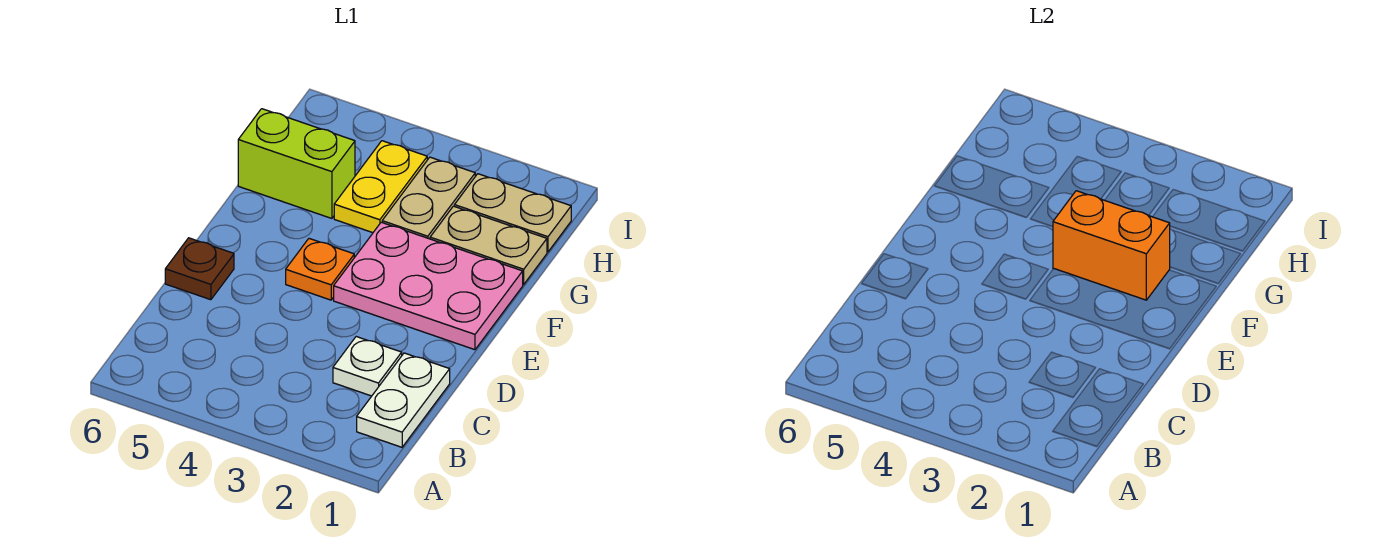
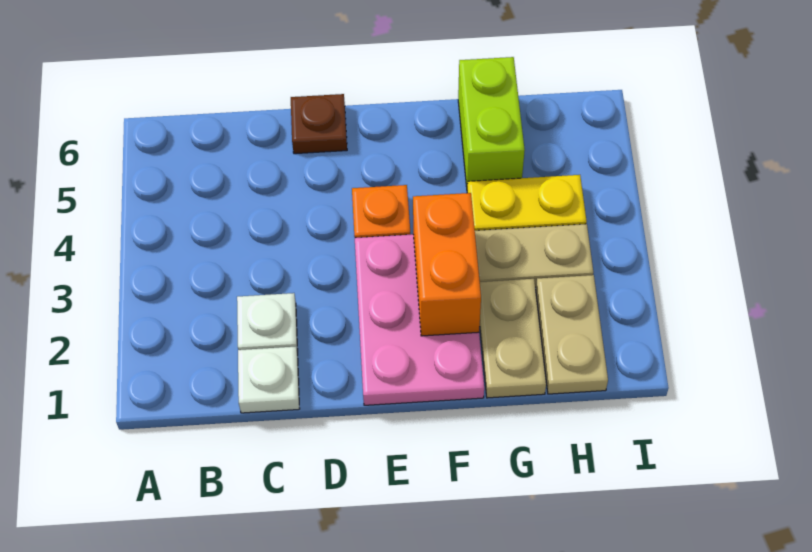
white plate B1:C1 level 1 -> white plate C1 level 1

